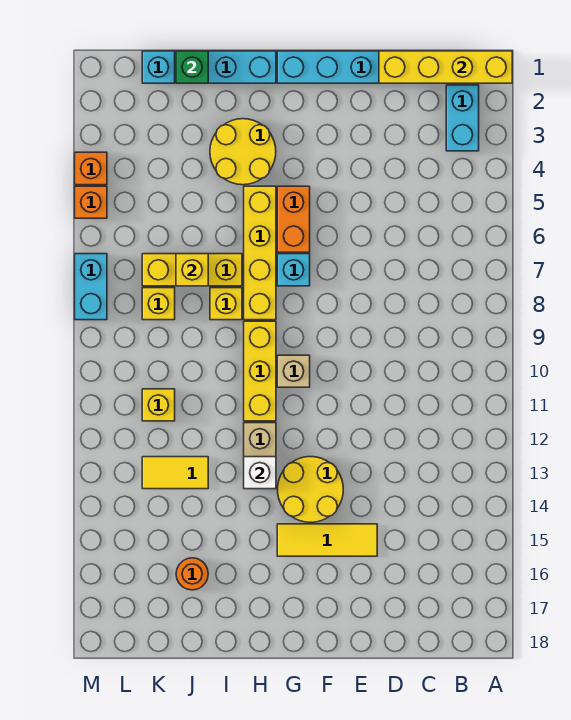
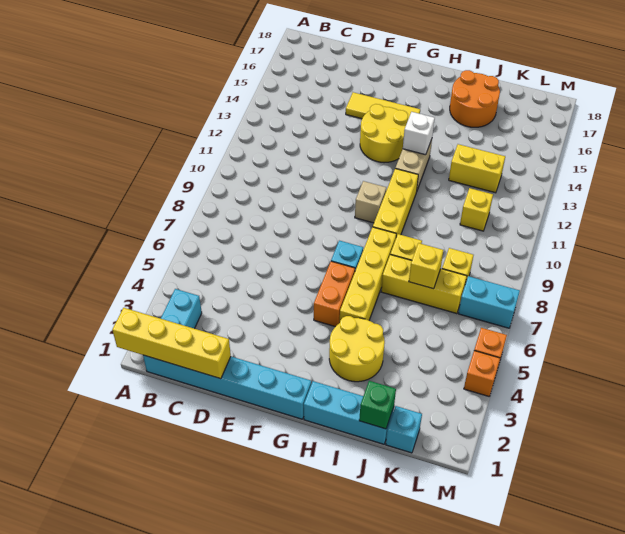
yellow tile J13:K13 level 1 -> yellow brick J13:K13 level 1
orange round brick J16 level 1 -> orange round brick I16:J17 level 1
cyan brick M7:M8 level 1 -> cyan brick L7:M7 level 1

